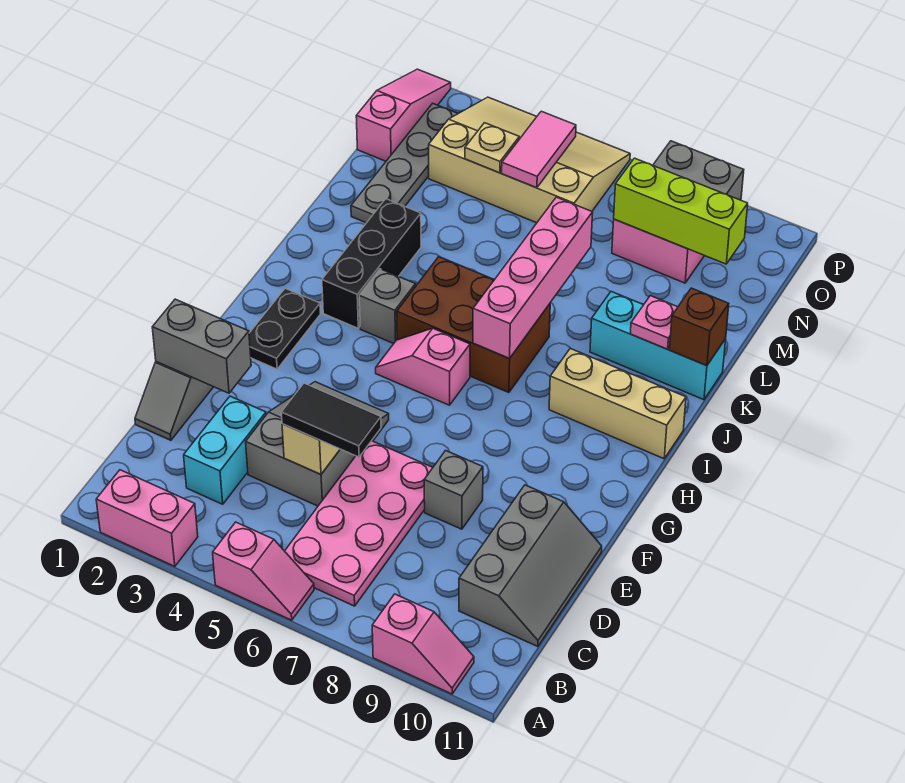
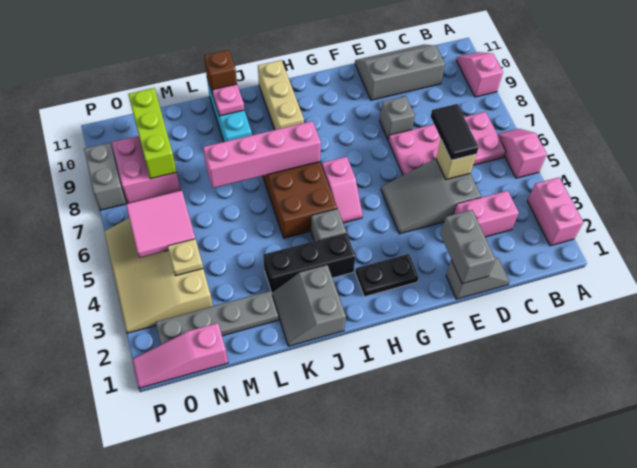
cyan brick C3:D3 level 1 -> pink brick C3:D3 level 1
none -> grey slope J1:K2 level 1 top J
pink tile N5:O5 level 2 -> pink tile N5:O6 level 2

